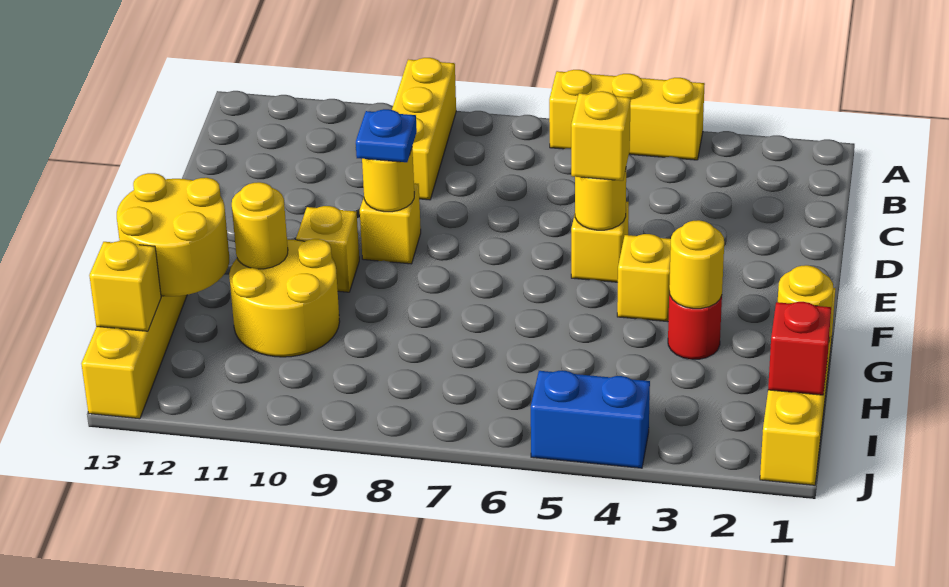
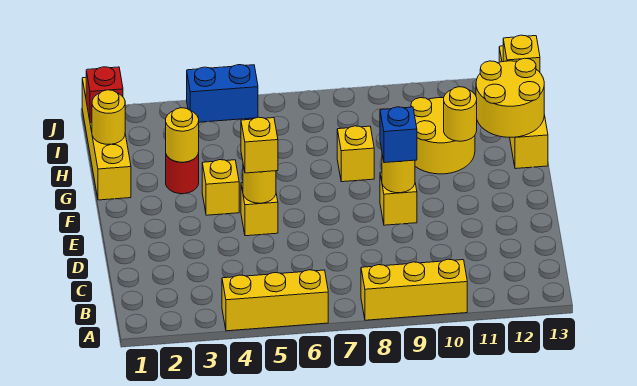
yellow brick A9:C9 level 1 -> yellow brick A8:A10 level 1
blue plate E9 level 3 -> blue brick E9 level 3
yellow brick F10 level 1 -> yellow brick G8 level 1

